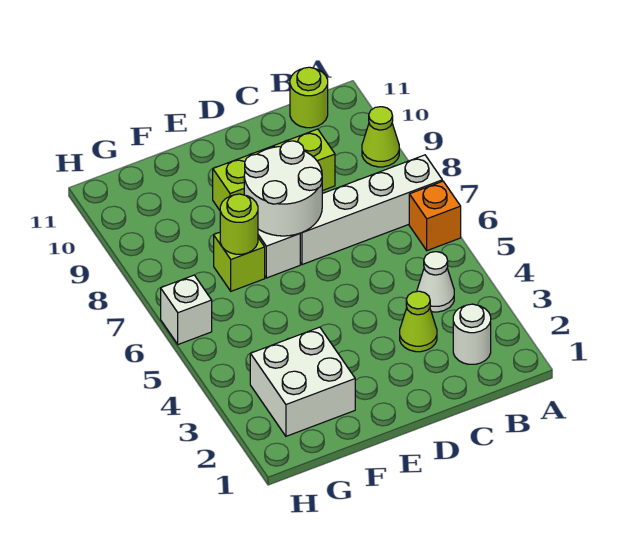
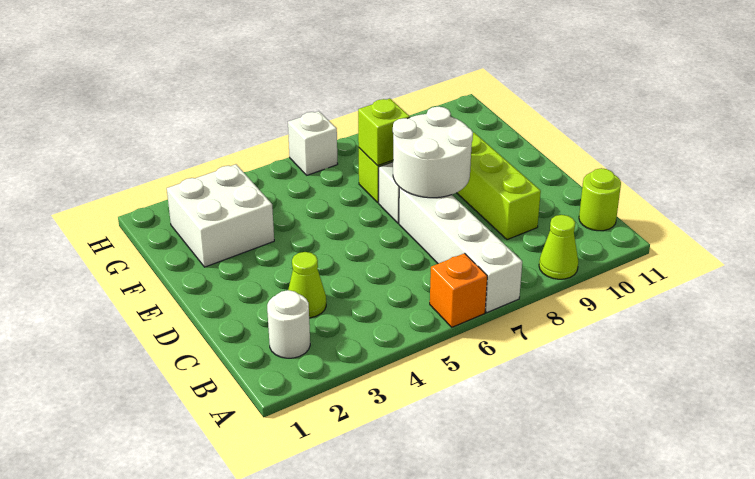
white cone B4 level 1 -> none
lime round brick F7 level 2 -> lime brick F7 level 2

